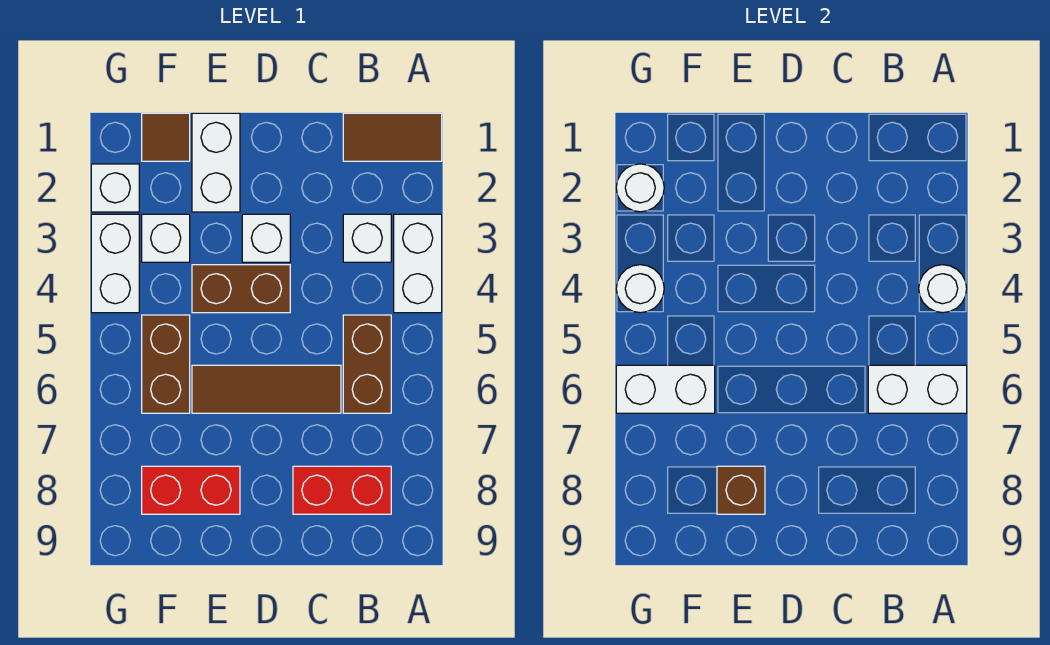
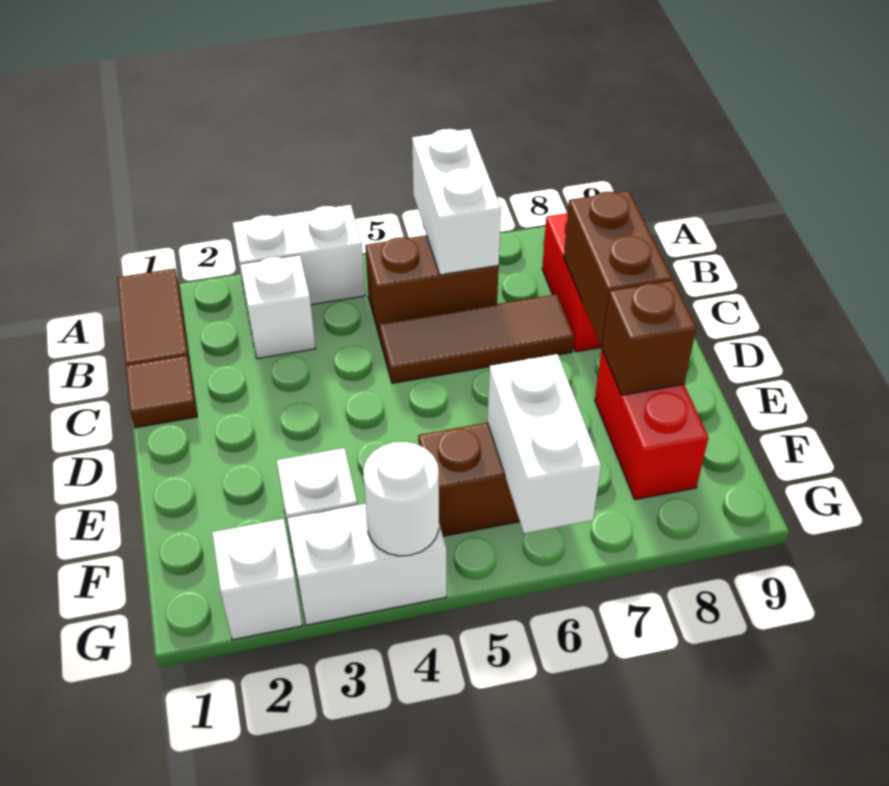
white round brick A4 level 2 -> none
brown tile C6:E6 level 1 -> brown tile C5:C7 level 1
white brick D3 level 1 -> none
brown brick D4:E4 level 1 -> brown brick C8:D8 level 2
white brick E1:E2 level 1 -> none
brown tile F1 level 1 -> brown tile C1 level 1
white round brick G2 level 2 -> none

